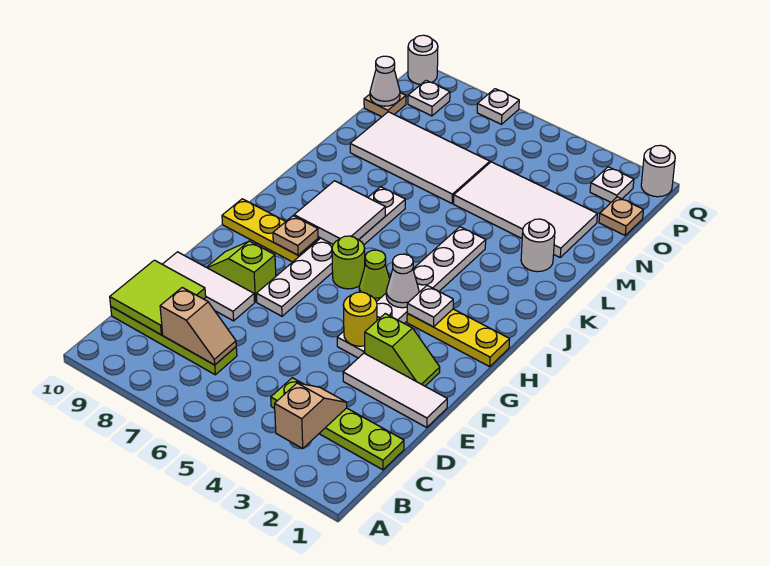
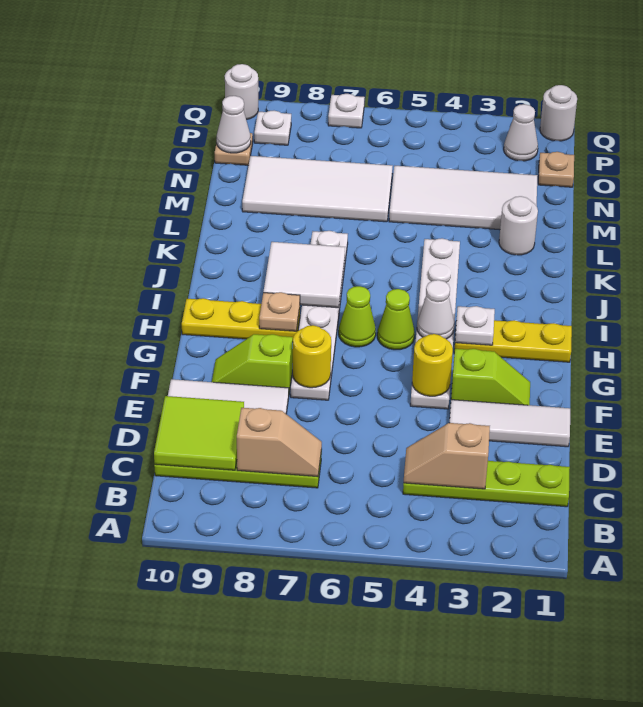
tan slope B3:C3 level 2 top B -> tan slope C3:C4 level 2 top 3
none -> yellow round brick F7 level 2
lime round brick H6 level 1 -> lime cone H6 level 1
white plate P2 level 1 -> white cone P2 level 1

